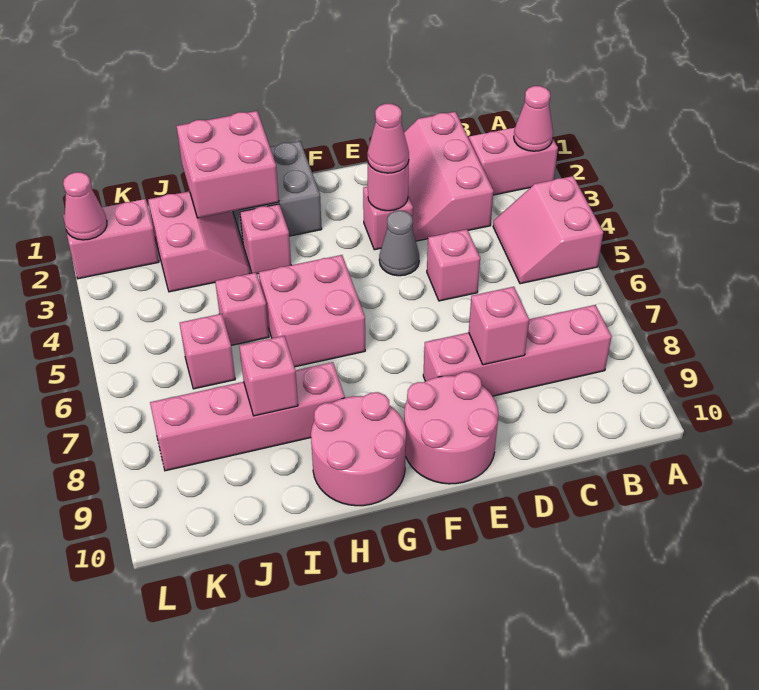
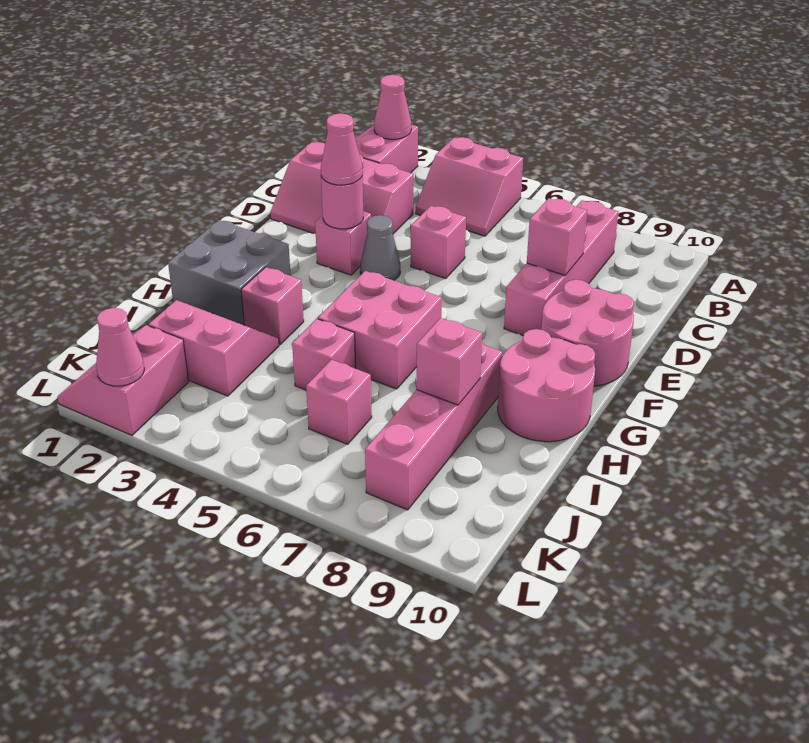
pink brick H1:I2 level 2 -> none

